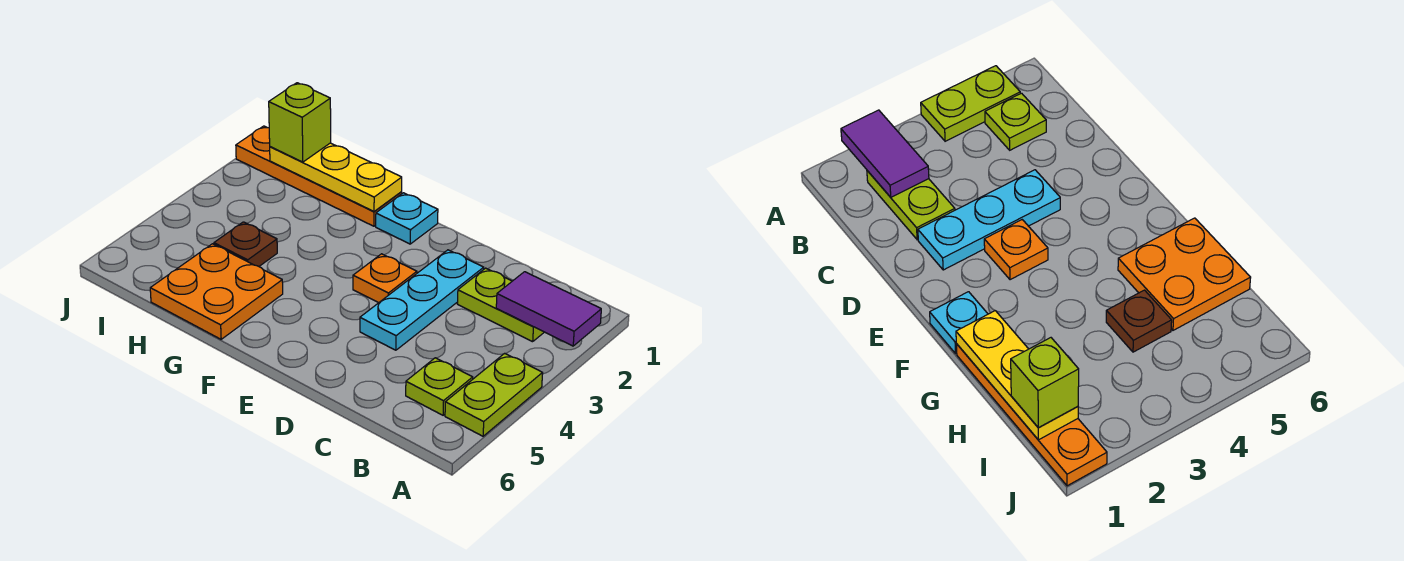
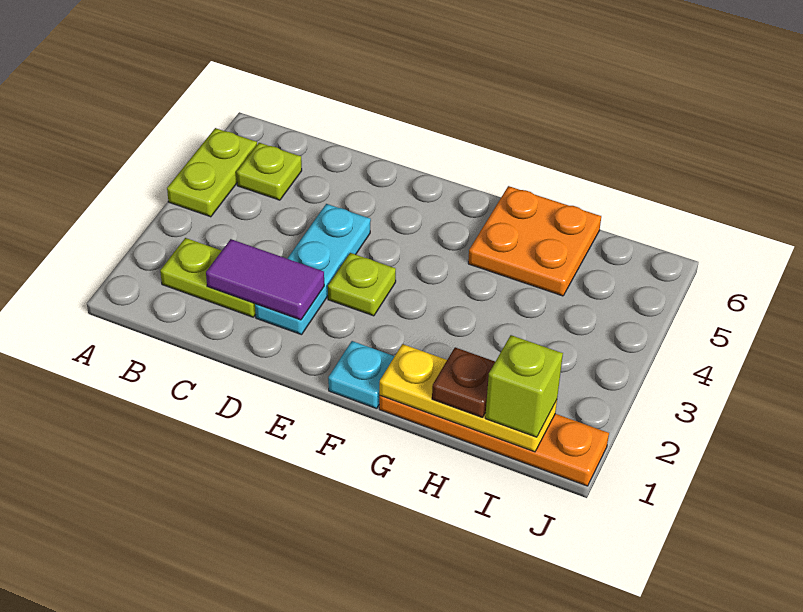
purple tile A2:B2 level 2 -> purple tile C2:D2 level 2
orange plate E3 level 1 -> lime plate E3 level 1
brown plate H4 level 1 -> brown plate H1 level 3

